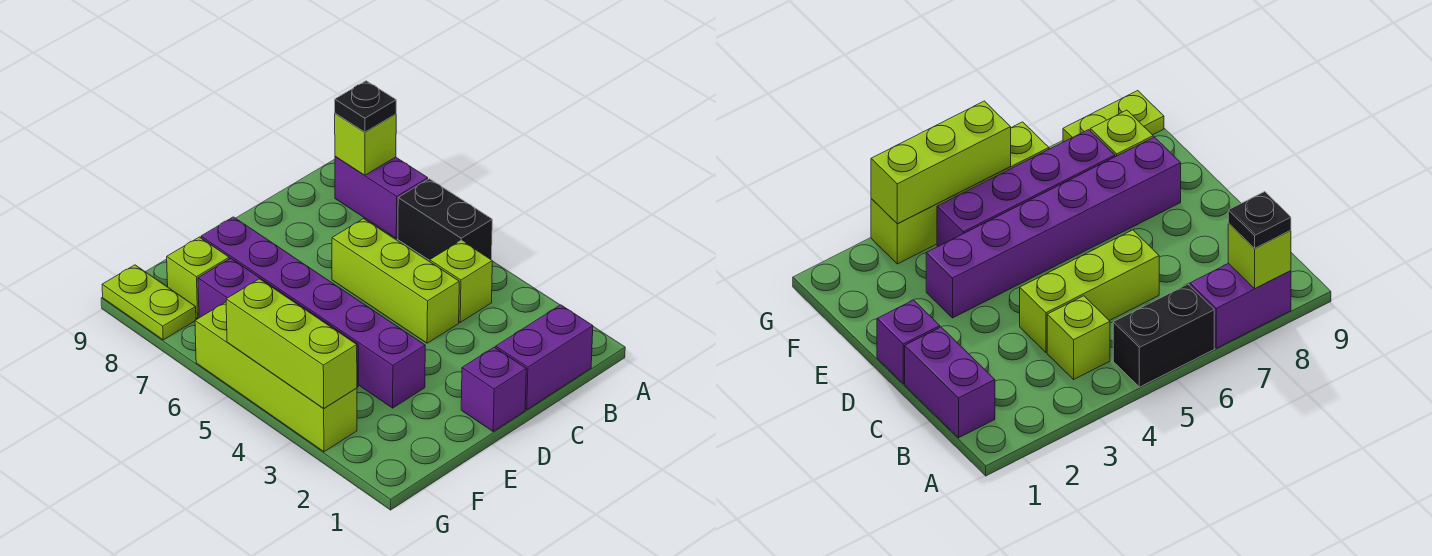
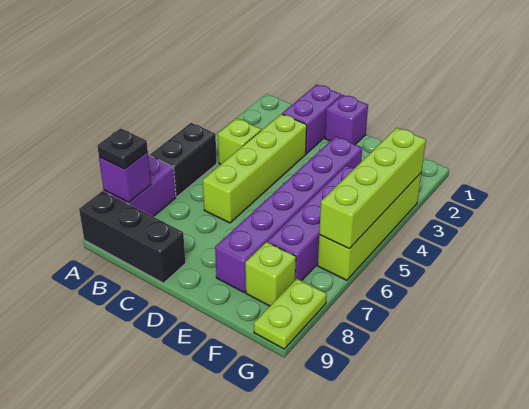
lime brick A8 level 2 -> purple brick A8 level 2
none -> black brick A9:C9 level 1
purple brick B1:C1 level 1 -> purple brick C1:C2 level 1
lime brick C4:C6 level 1 -> lime brick C3:C6 level 1
lime brick G3:G5 level 2 -> lime brick G3:G6 level 2

